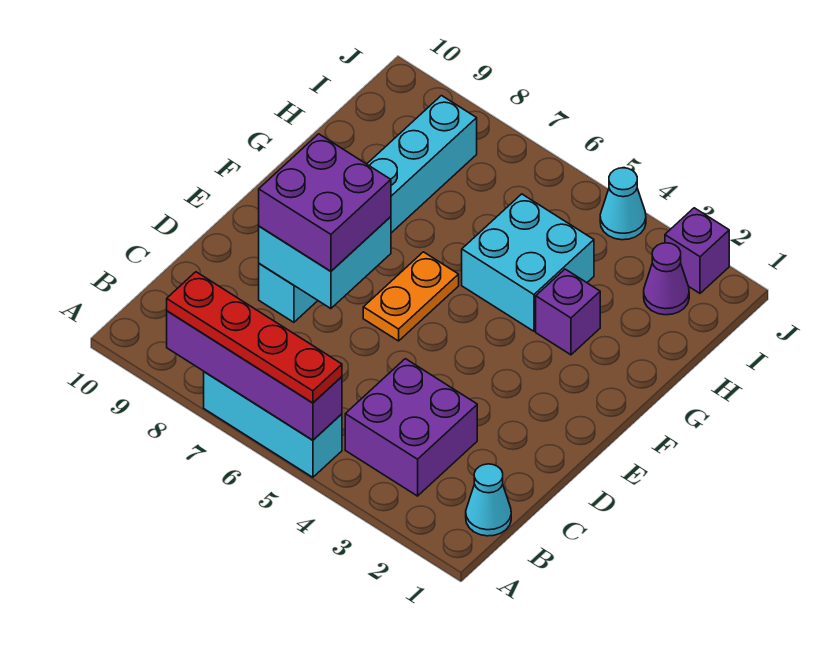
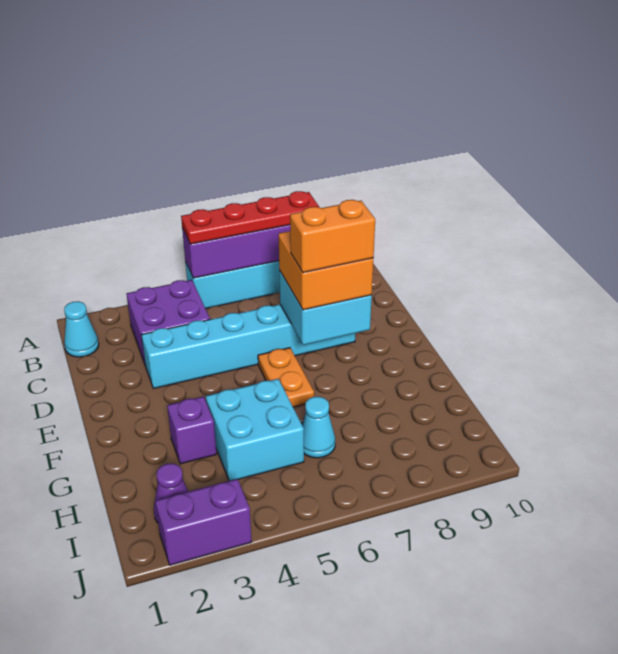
purple brick D7:E8 level 3 -> orange brick D7:E8 level 3
cyan brick D8:I8 level 1 -> cyan brick D3:D8 level 1
none -> orange brick E7:E8 level 4
purple brick J2 level 1 -> purple brick J2:J3 level 1
cyan cone J4 level 1 -> cyan cone H6 level 1

